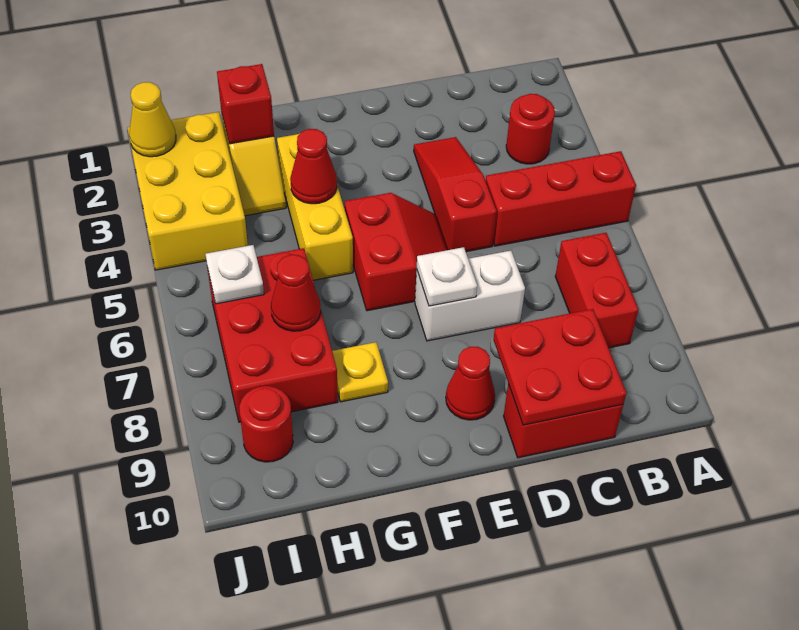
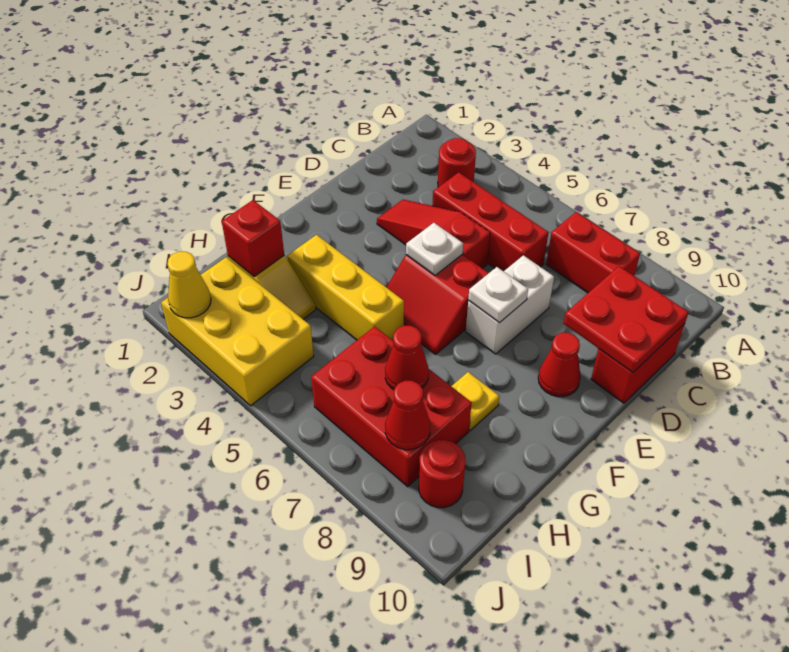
red brick A5:C5 level 1 -> red brick C4:C6 level 1
red slope E5:F6 level 1 top F -> red slope E5:F6 level 1 top E
red cone G4 level 2 -> red cone I8 level 2
white plate I6 level 2 -> white plate E5 level 2

